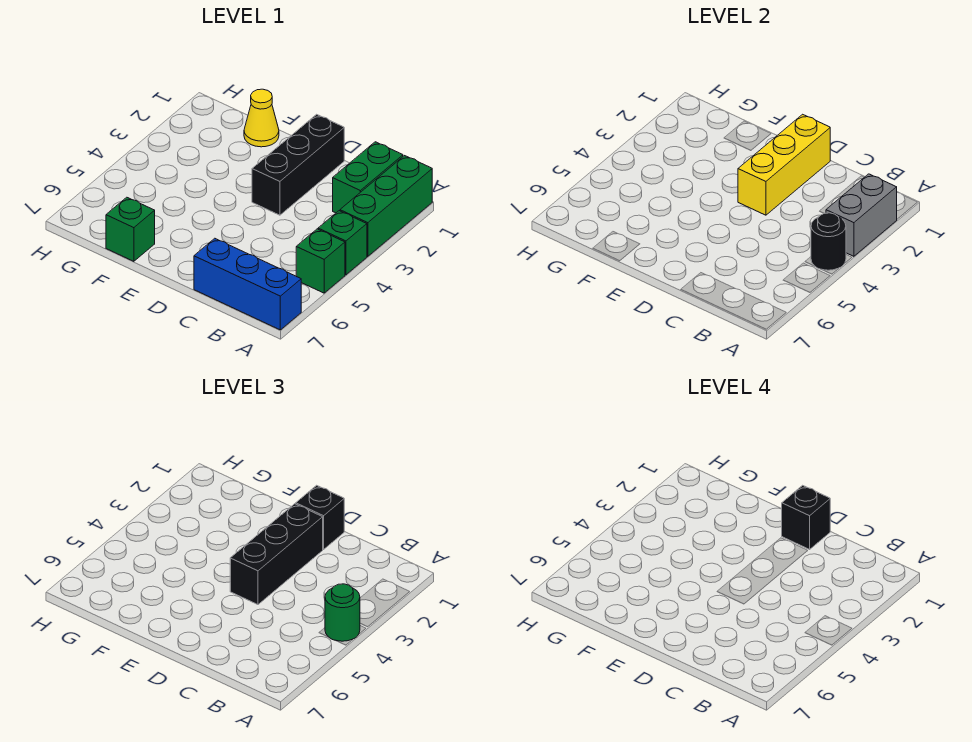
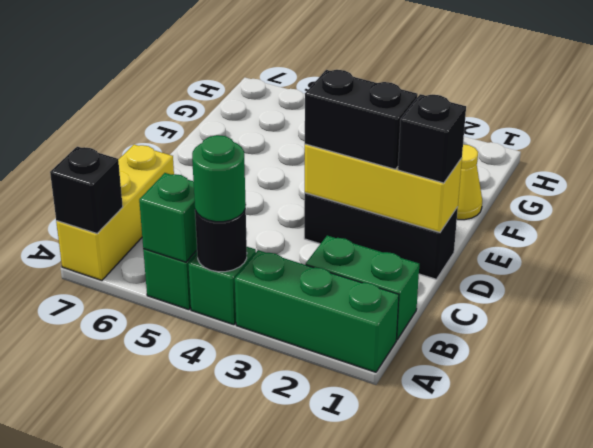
grey brick A2:A3 level 2 -> none
blue brick A7:C7 level 1 -> yellow brick A7:C7 level 1
black brick D1 level 4 -> black brick A7 level 2
black brick D2:D4 level 3 -> black brick D2:D3 level 3
green brick F7 level 1 -> green brick A5 level 2

